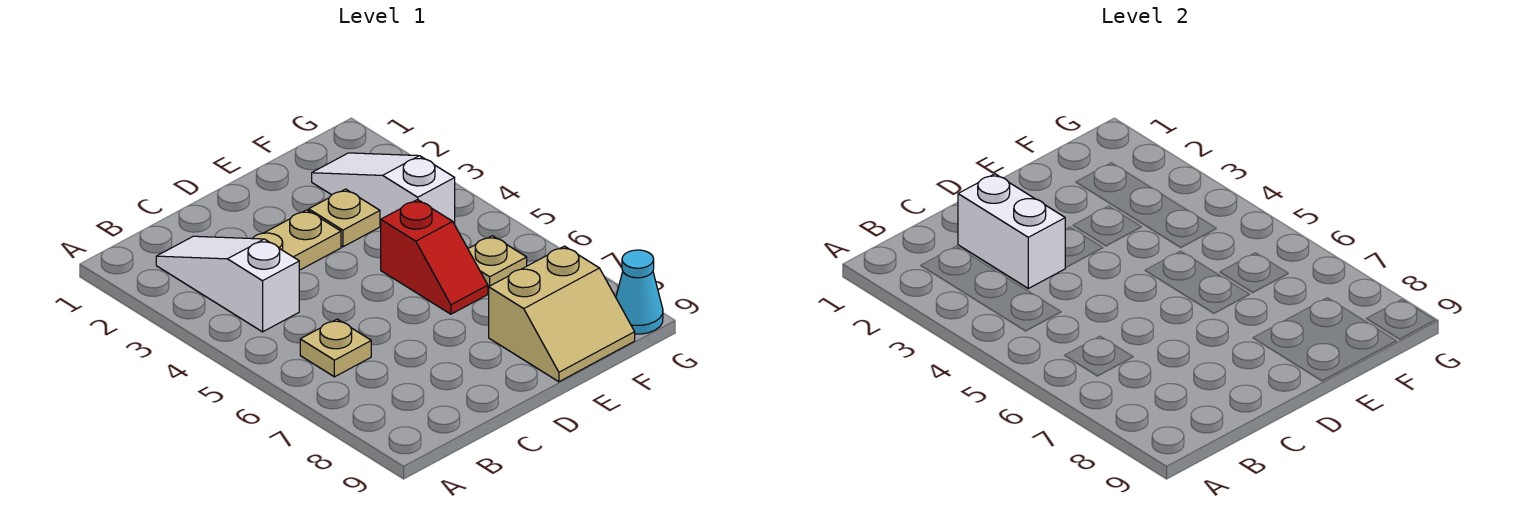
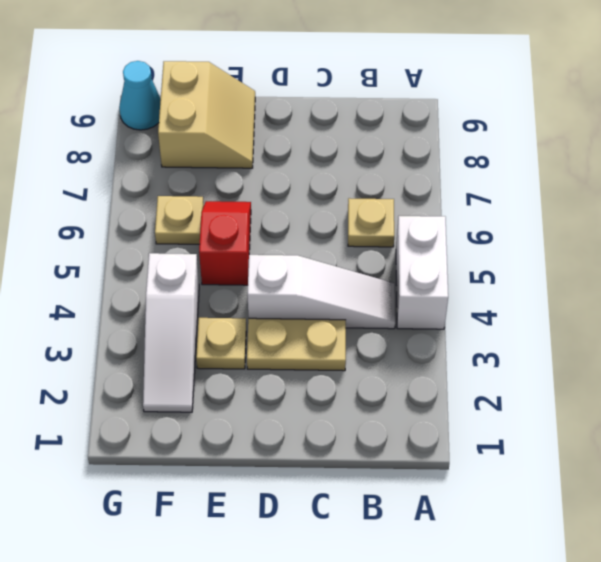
white slope B2:B4 level 1 top 4 -> white slope B4:D4 level 1 top D
white brick C2:C3 level 2 -> white brick A4:A5 level 1
tan slope E8:F9 level 1 top 8 -> tan slope E8:F9 level 1 top F

